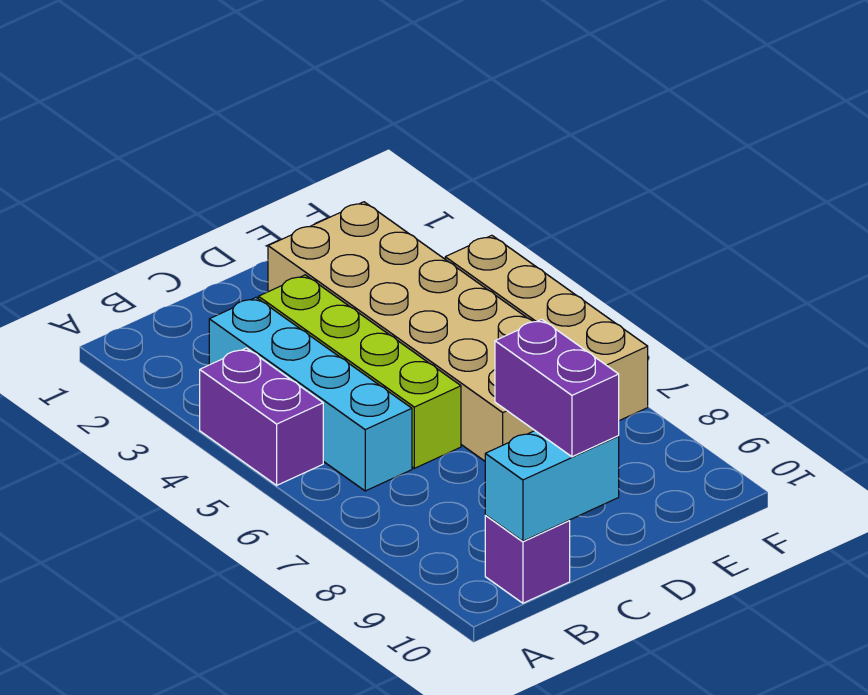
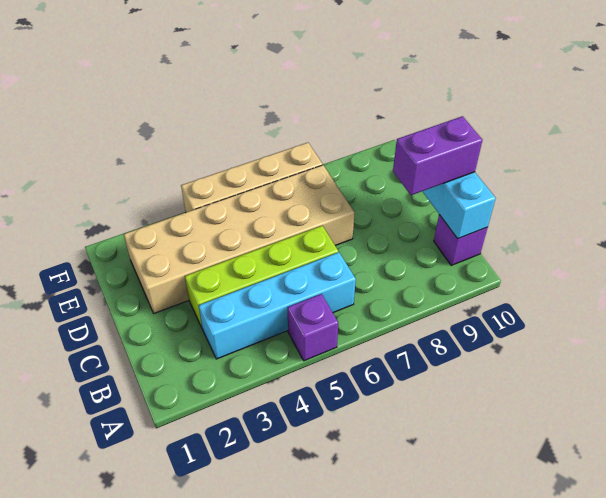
purple brick A4:A5 level 1 -> purple brick A5 level 1

